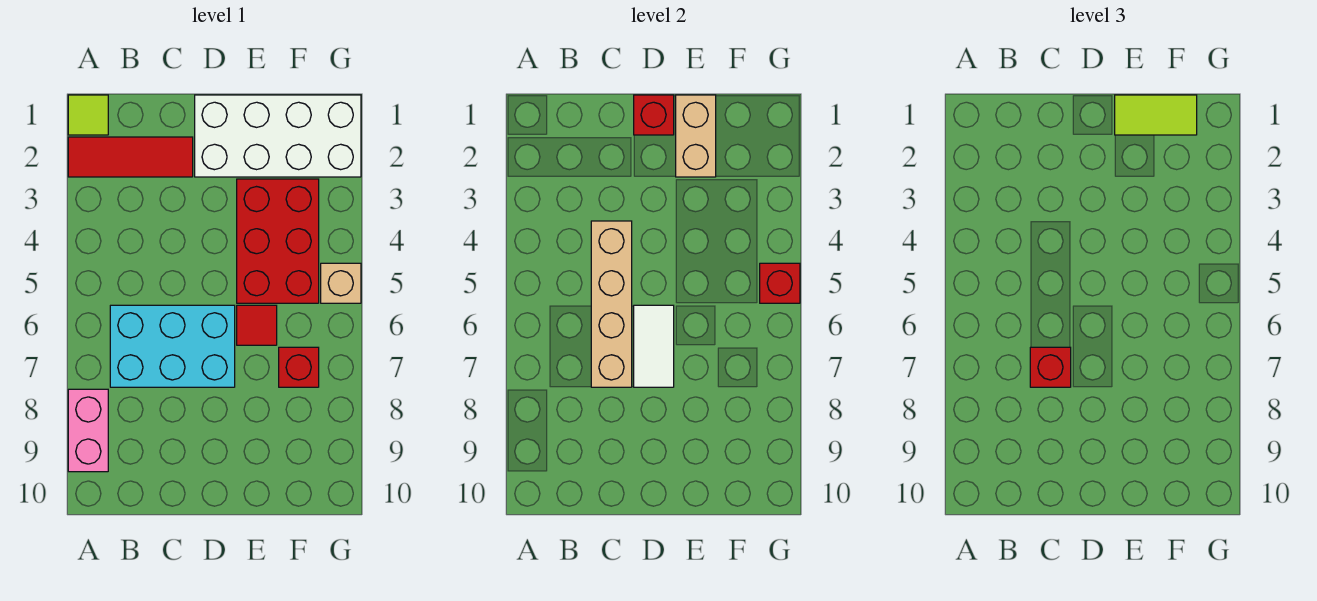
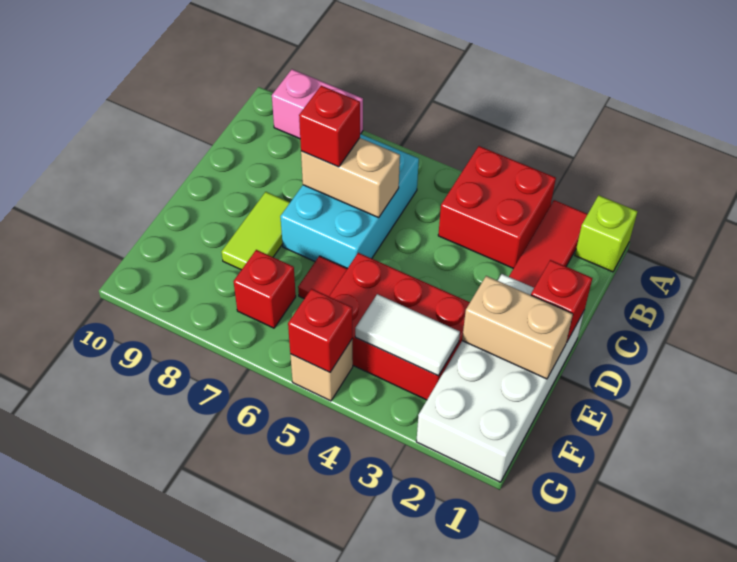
lime tile A1 level 1 -> lime brick A1 level 1
none -> red brick A3:B4 level 1
tan brick C4:C7 level 2 -> tan brick C6:C7 level 2
white tile D6:D7 level 2 -> white tile F3:F4 level 2
lime tile E1:F1 level 3 -> lime tile D8:E8 level 1

